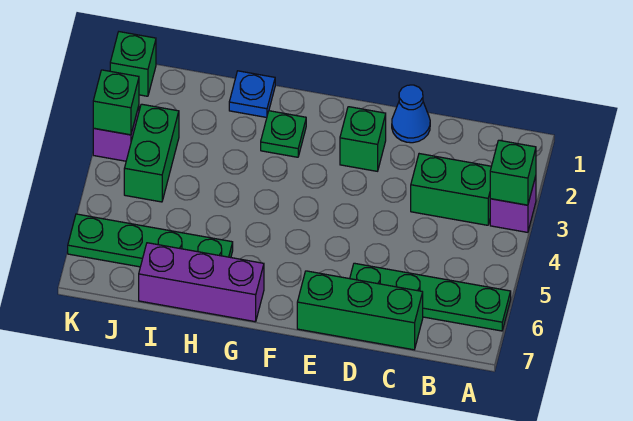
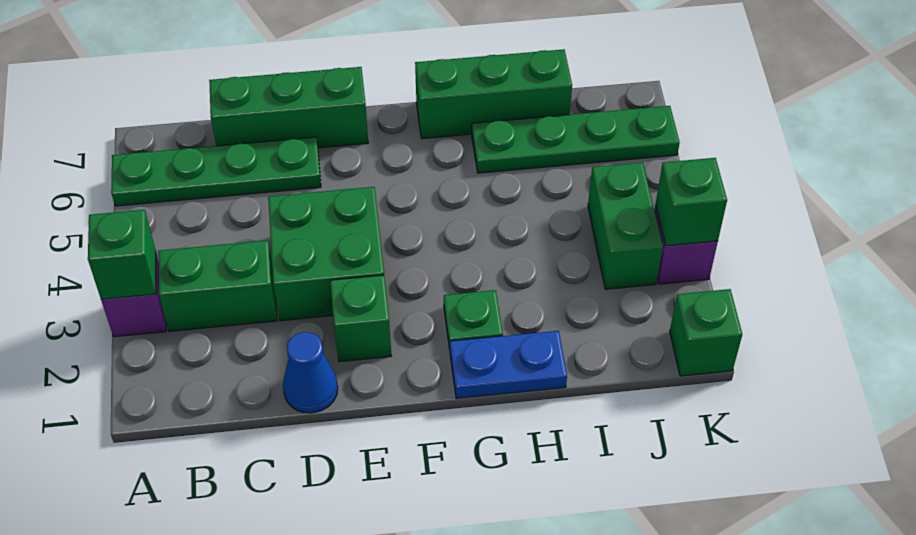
none -> green brick D3:E4 level 1
purple brick G7:I7 level 1 -> green brick G7:I7 level 1
blue plate H1 level 1 -> blue plate G1:H1 level 1

